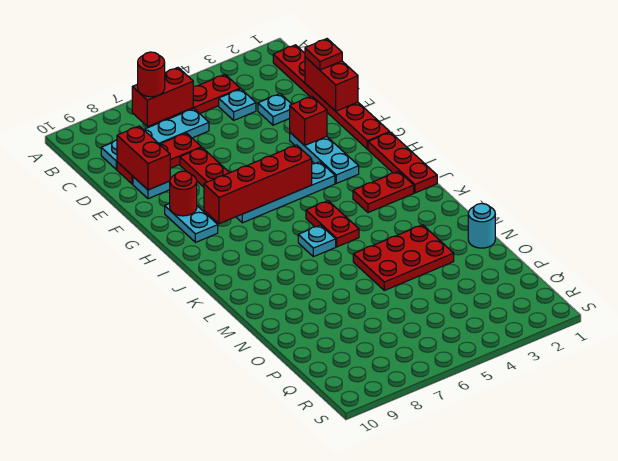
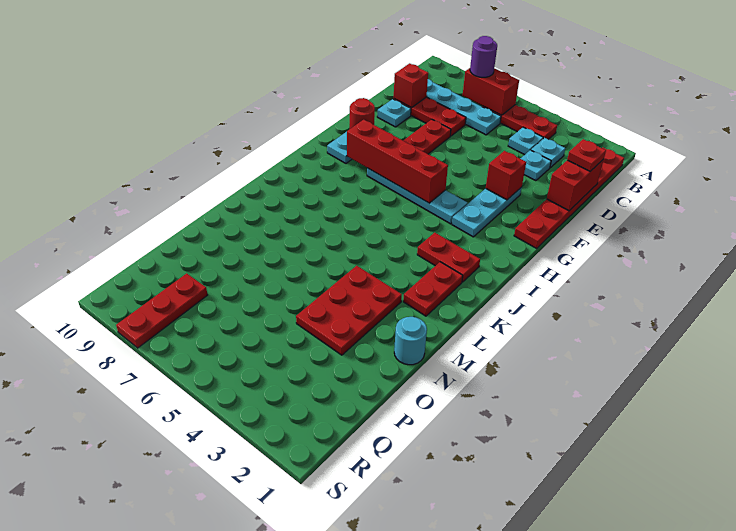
red round brick B7 level 3 -> purple round brick B7 level 3
red brick D9:E9 level 2 -> red brick D9 level 2
red plate H1:J1 level 1 -> red plate Q8:S8 level 1
red plate J5:K5 level 1 -> red plate K2:L2 level 1
cyan plate K6 level 1 -> cyan plate C3 level 1
red plate M3:N5 level 1 -> red plate M3:O4 level 1

